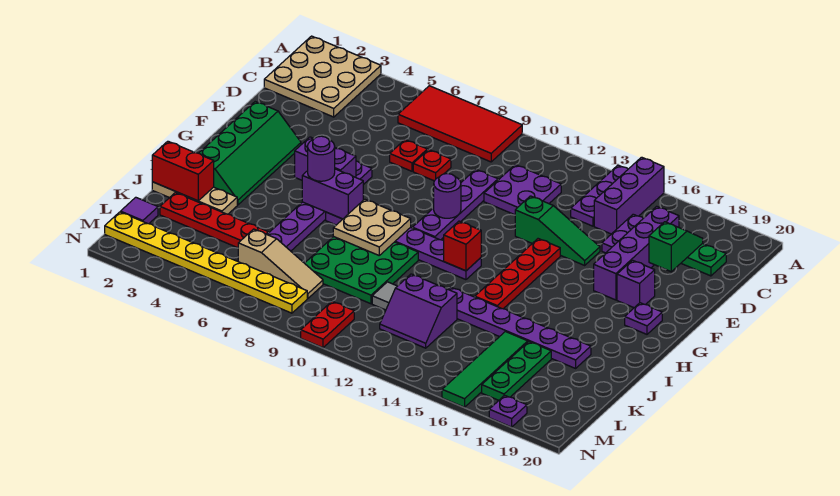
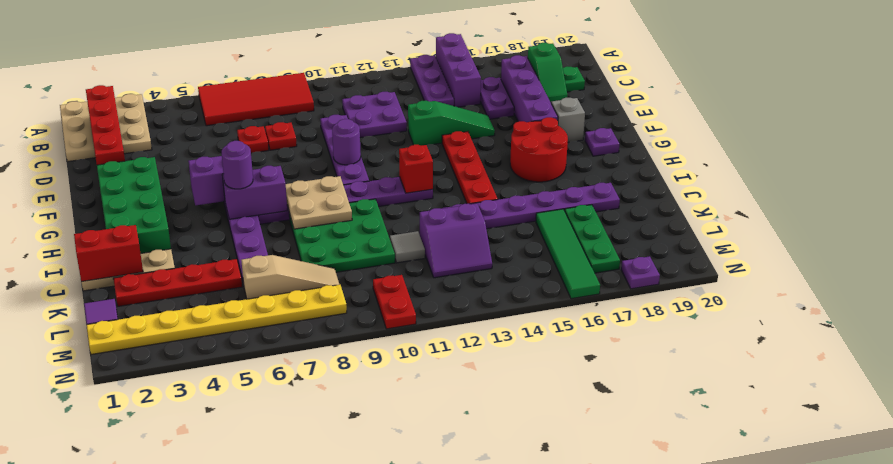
none -> red brick B2:E2 level 2
green slope C18:D18 level 2 top D -> green slope C18:D18 level 2 top C
green slope F2:I3 level 1 top 2 -> green brick F2:I3 level 1
purple brick F18 level 1 -> grey brick F18 level 1
none -> red round brick G16:H17 level 1

